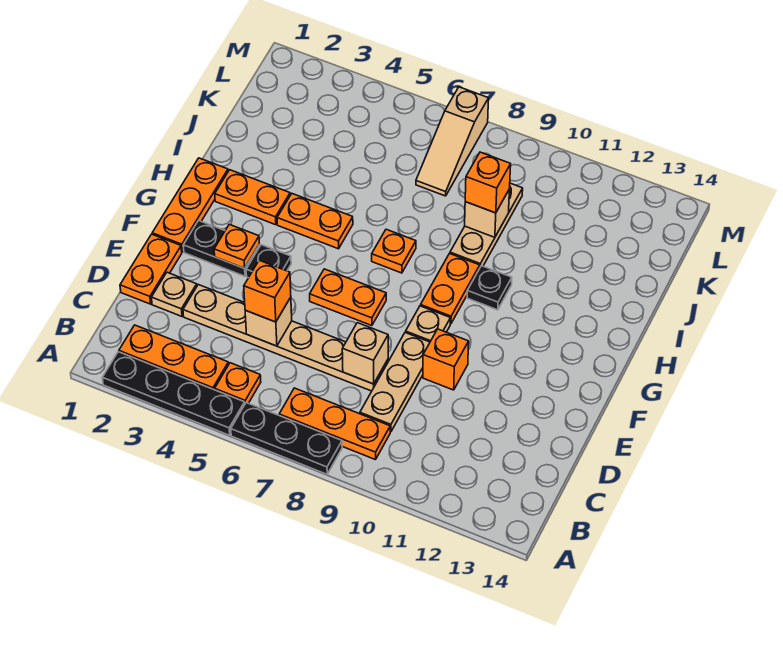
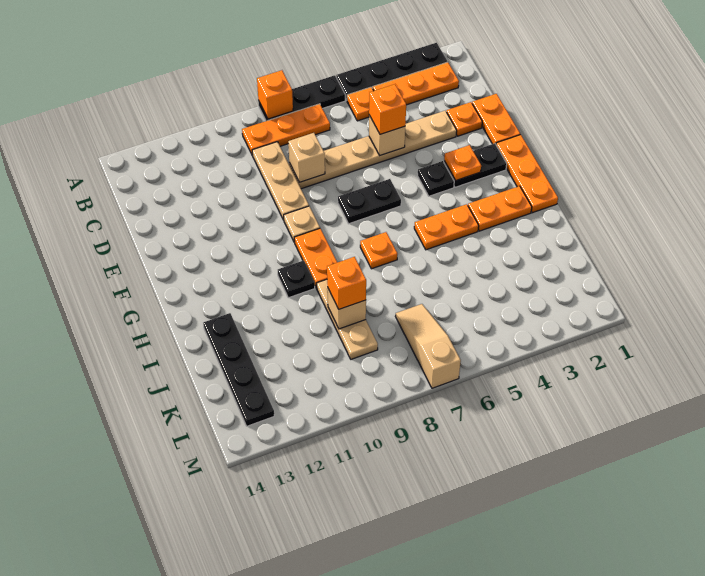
tan plate D2 level 1 -> orange plate D2 level 1
orange brick E10 level 1 -> orange brick A8 level 2
orange plate F6:F7 level 1 -> black plate F6:F7 level 1
none -> black plate I13:L13 level 1

